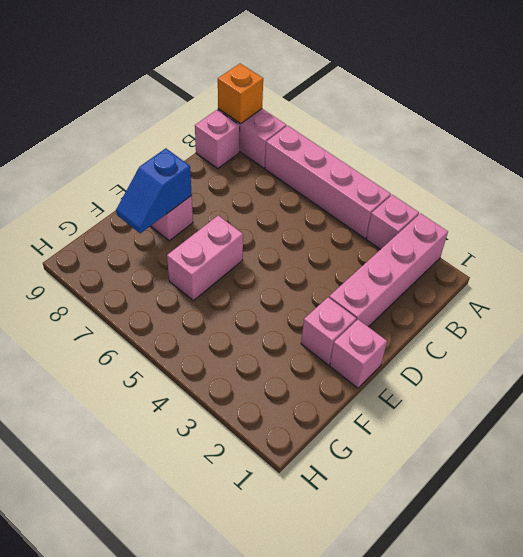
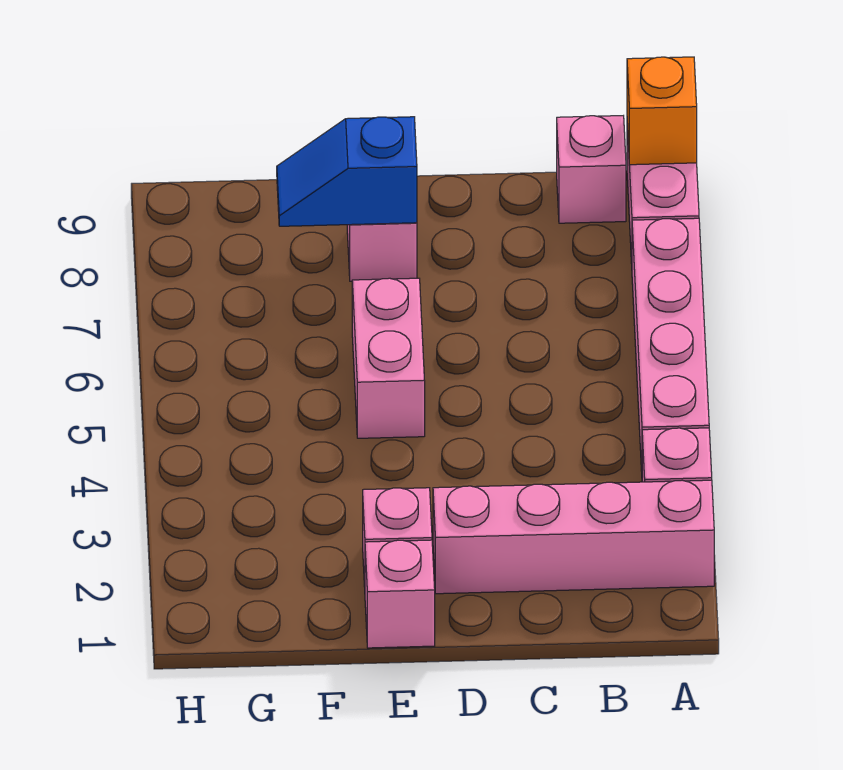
pink brick E6:F6 level 1 -> pink brick E5:E6 level 1

